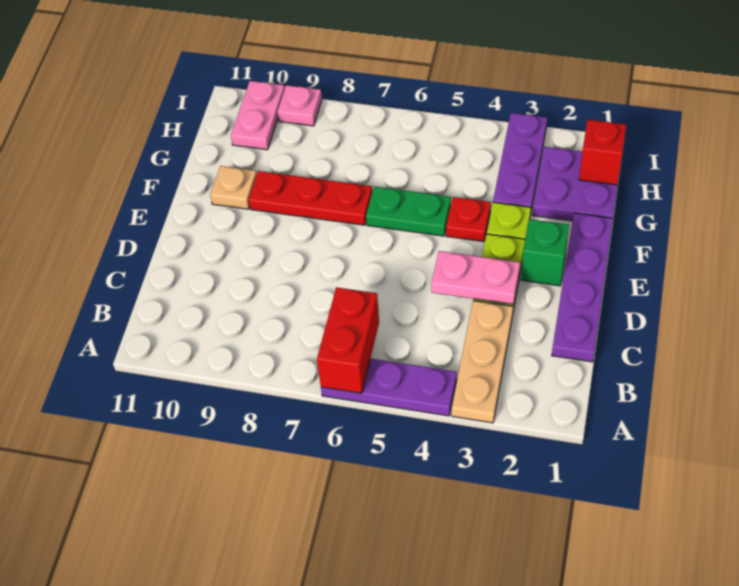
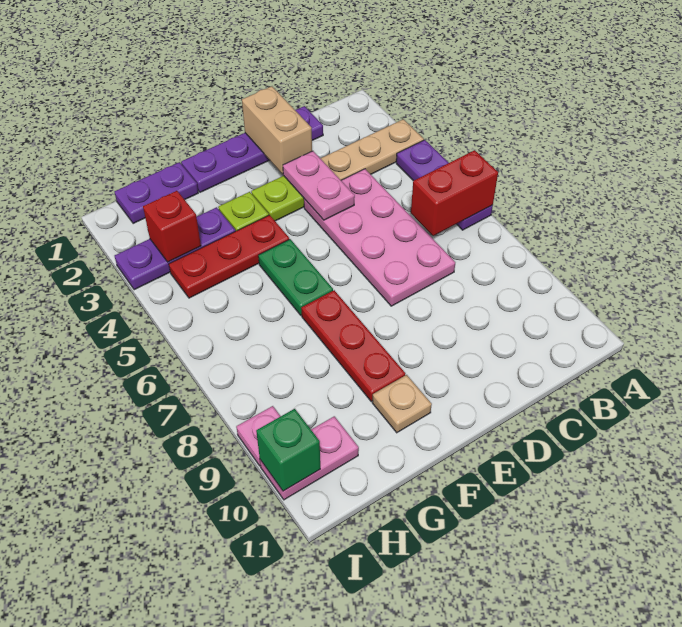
none -> pink plate C4:D7 level 1
none -> tan brick D1:D2 level 2
green brick E2 level 1 -> green brick I10 level 2
red plate F4 level 1 -> red plate F4:H4 level 1
purple plate G1:H2 level 1 -> purple plate G1:H1 level 1
red brick H1 level 2 -> red brick H3 level 2

